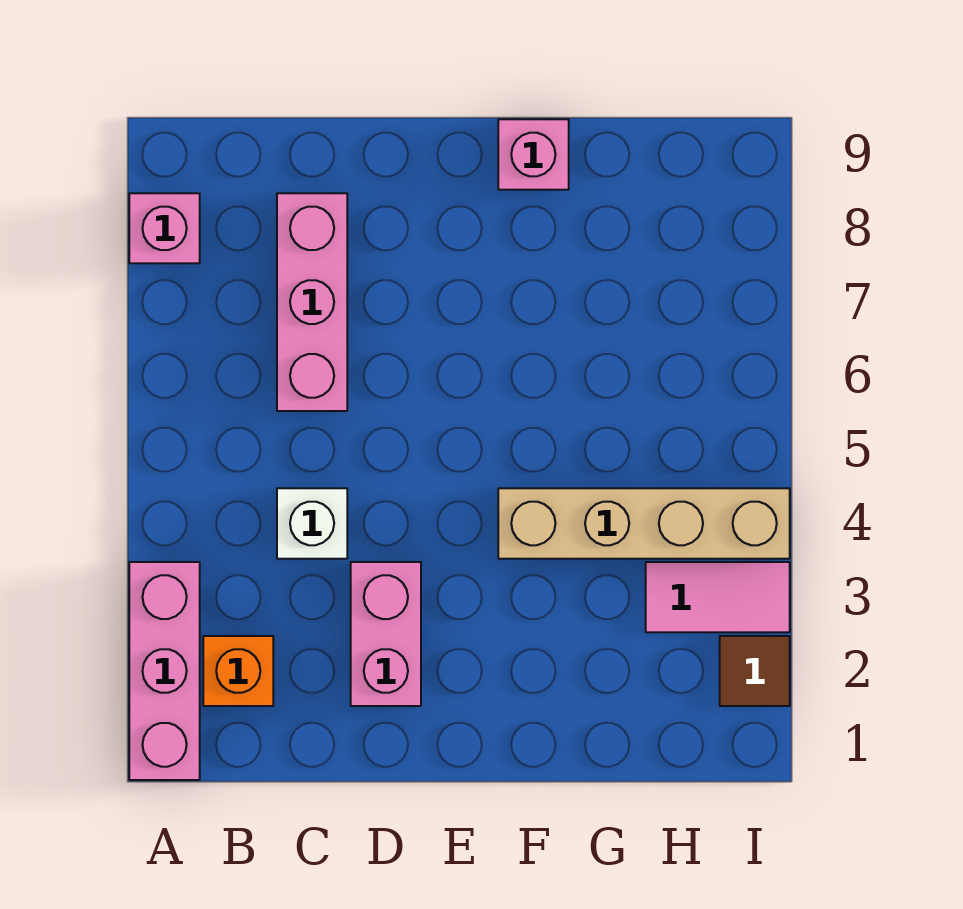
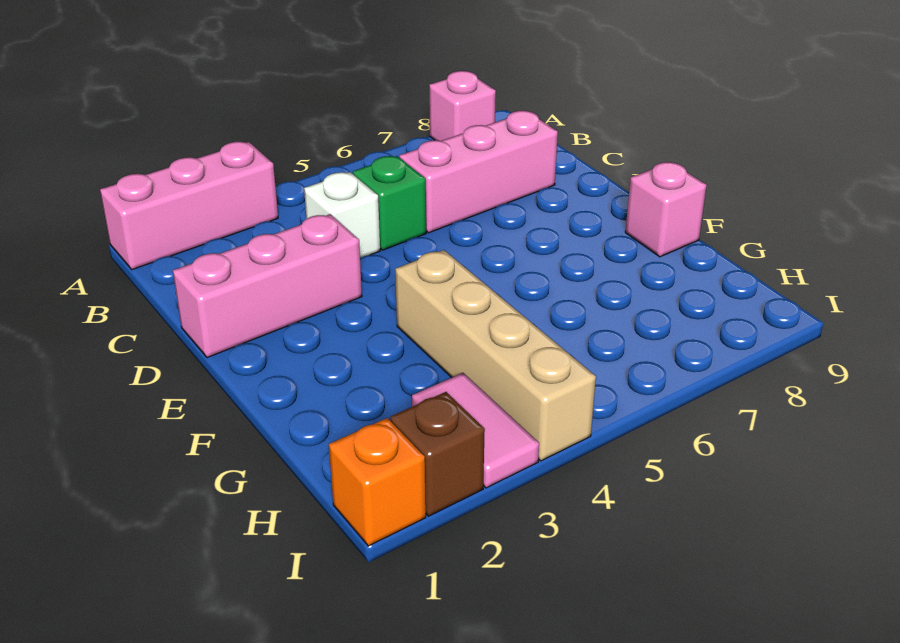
orange brick B2 level 1 -> orange brick I1 level 1
none -> green brick C5 level 1
pink brick D2:D3 level 1 -> pink brick D1:D3 level 1
brown tile I2 level 1 -> brown brick I2 level 1

